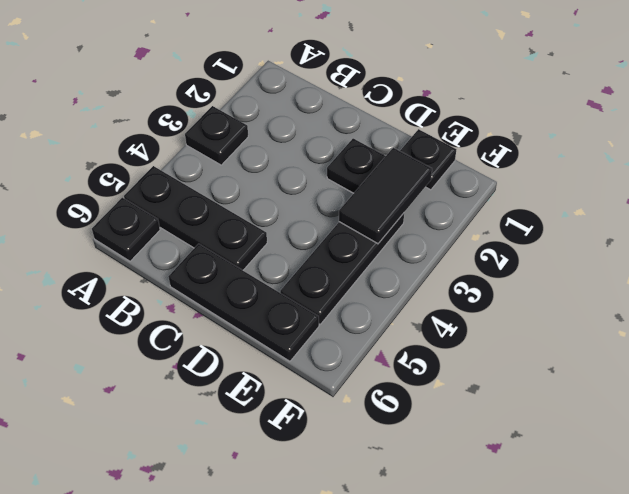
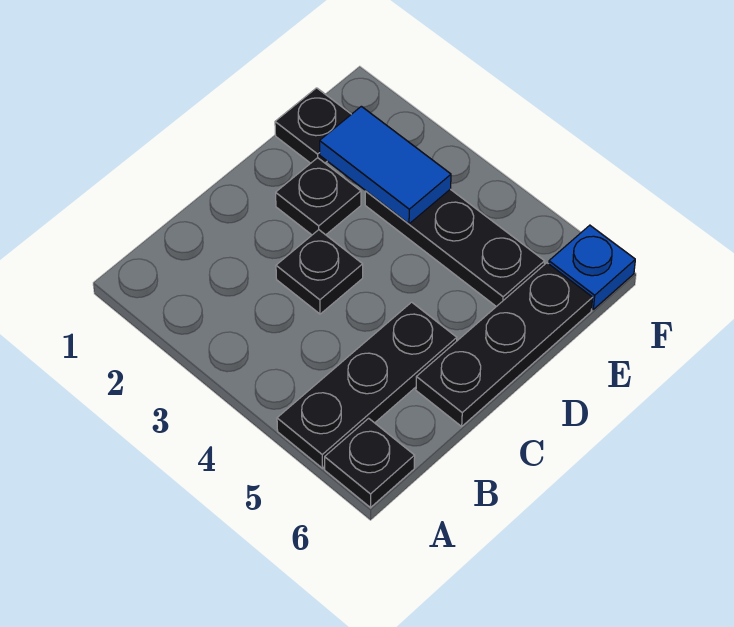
black plate A3 level 1 -> black plate C3 level 1
black tile E2:E3 level 2 -> blue tile E2:E3 level 2
none -> blue plate F6 level 1

